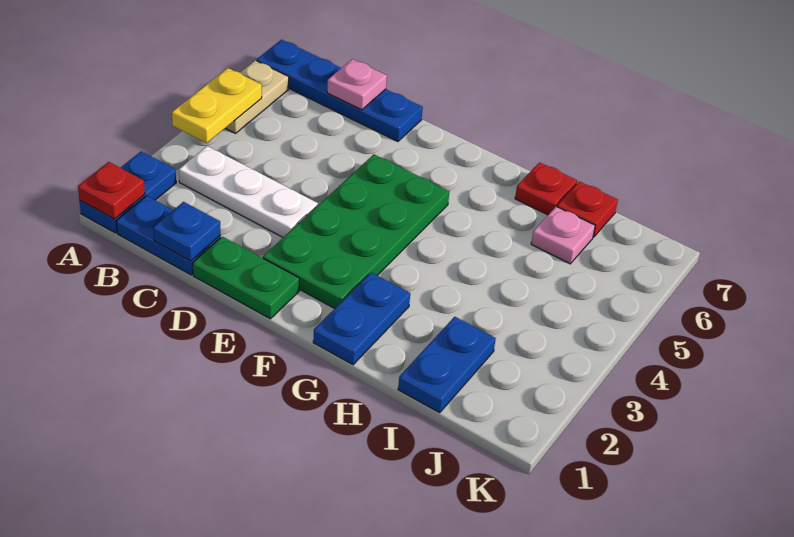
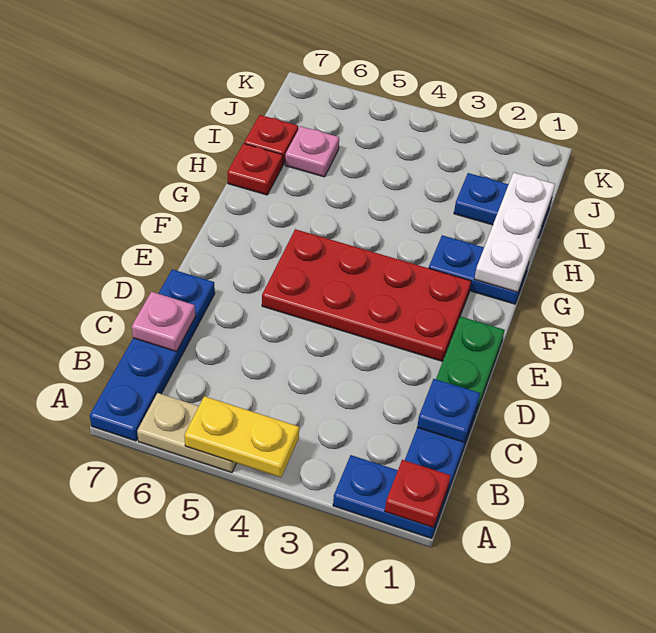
white plate B3:D3 level 1 -> white plate G1:I1 level 2
green plate E2:F5 level 1 -> red plate E2:F5 level 1

